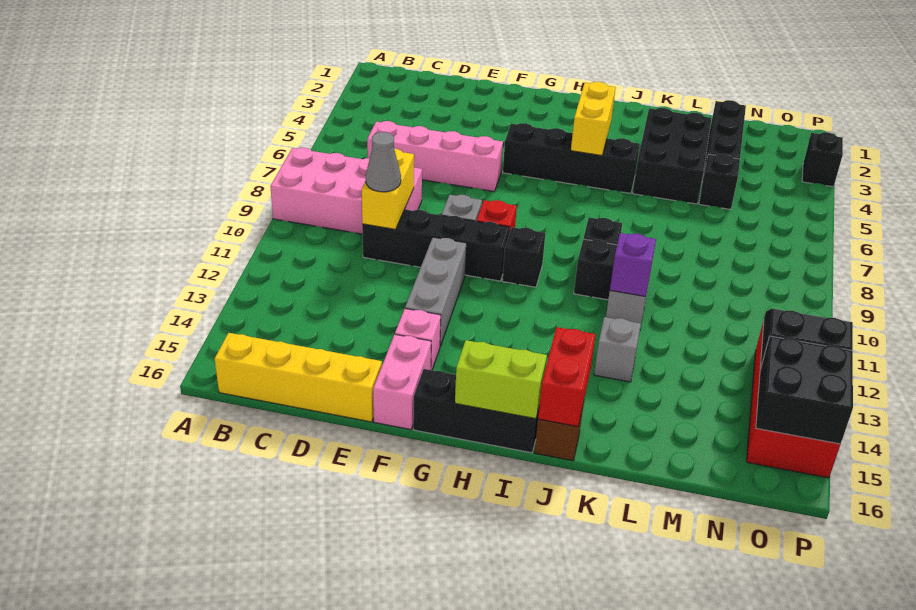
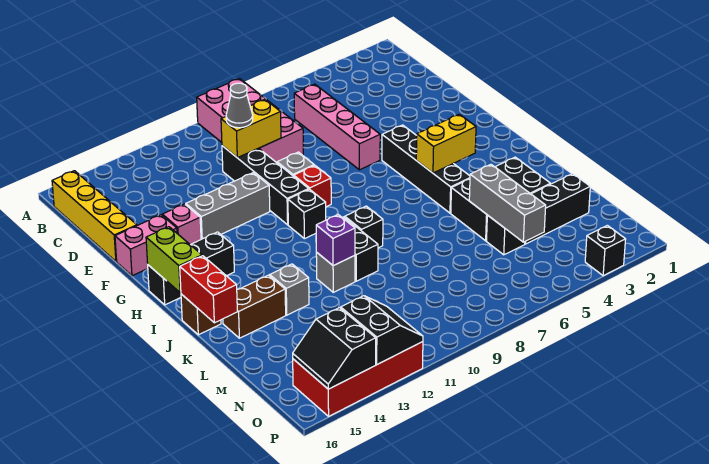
black brick G16:I16 level 1 -> black brick H14:H16 level 1
red brick J15:J16 level 2 -> red brick J16:K16 level 2
none -> brown brick K14:K15 level 1
none -> grey brick L5:N5 level 2
black brick O14:P15 level 2 -> black slope O14:P15 level 2 top 14

